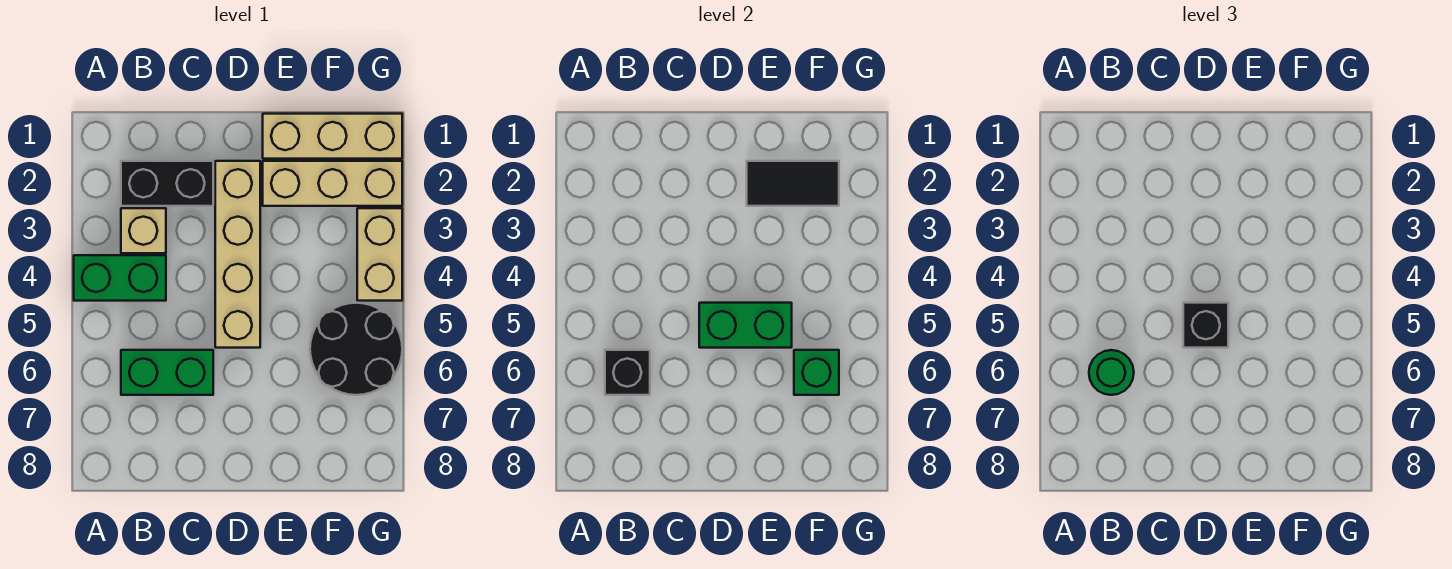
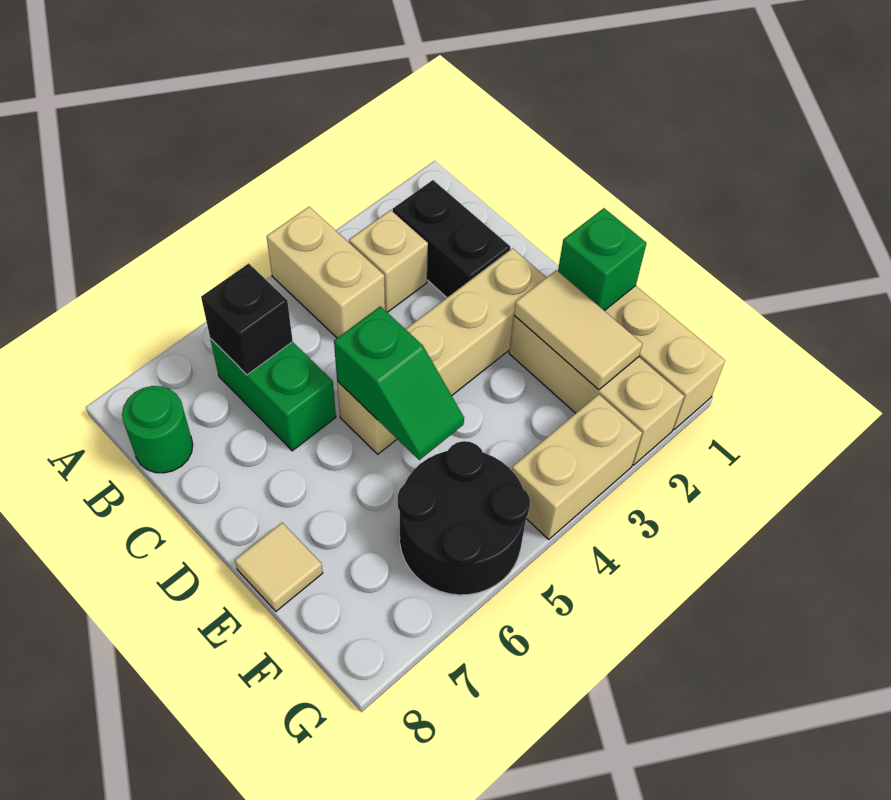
green brick A4:B4 level 1 -> tan brick A4:B4 level 1
green round brick B6 level 3 -> green round brick B8 level 1
green brick D5:E5 level 2 -> green slope D5:E5 level 2 top D
black brick D5 level 3 -> none
black tile E2:F2 level 2 -> tan tile E2:F2 level 2
none -> tan tile E8 level 1
green brick F6 level 2 -> green brick E1 level 2

